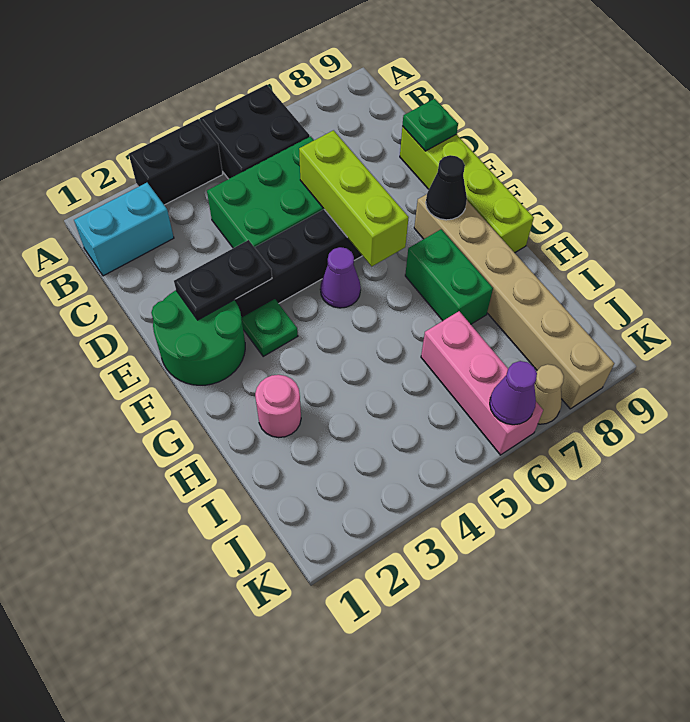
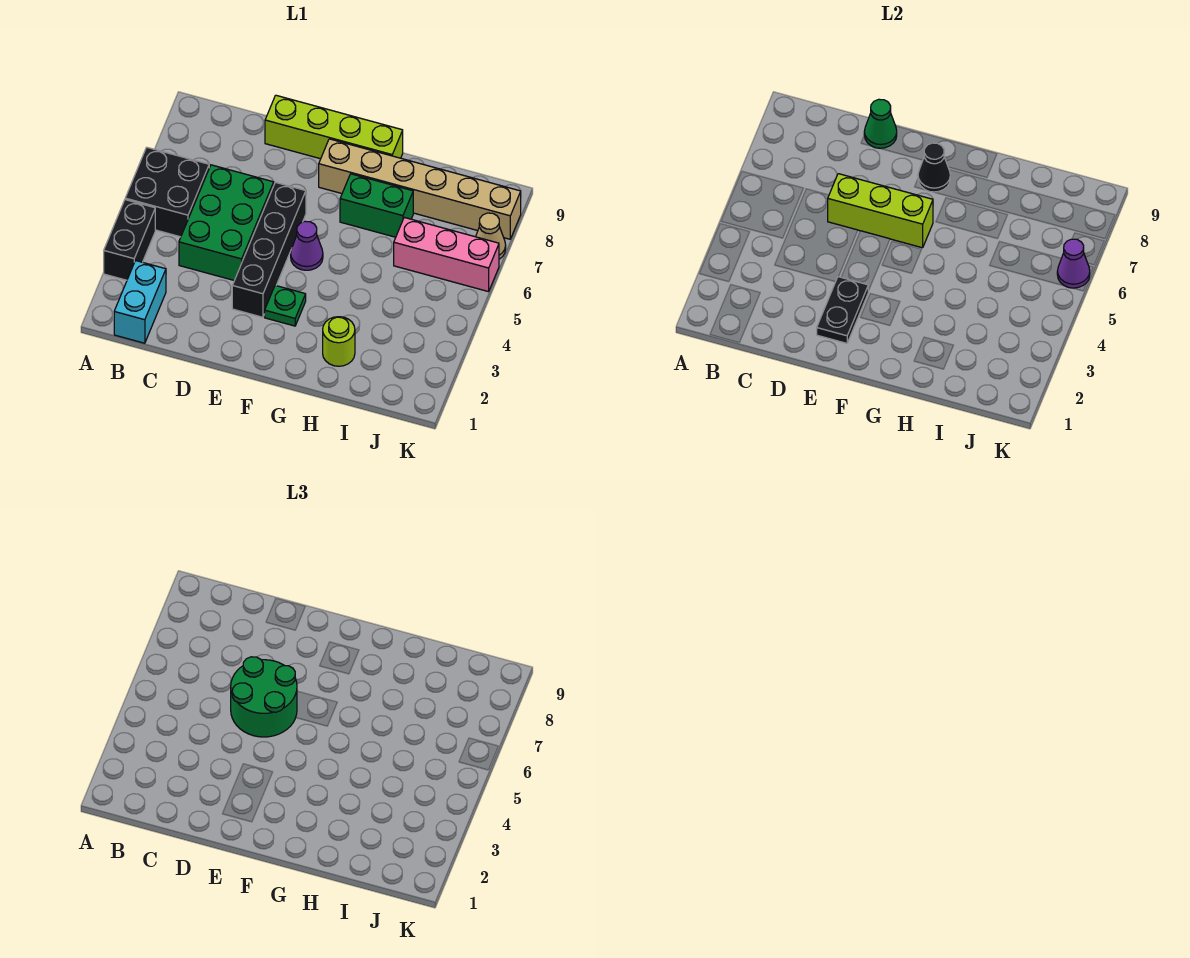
green plate D9 level 2 -> green cone D9 level 2
green round brick E1:F2 level 1 -> green round brick D5:E6 level 3
pink round brick H2 level 1 -> lime round brick H2 level 1

